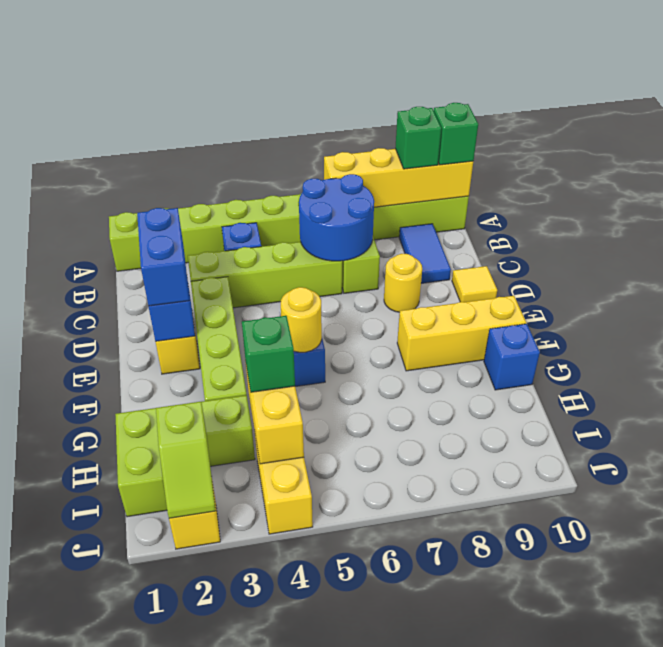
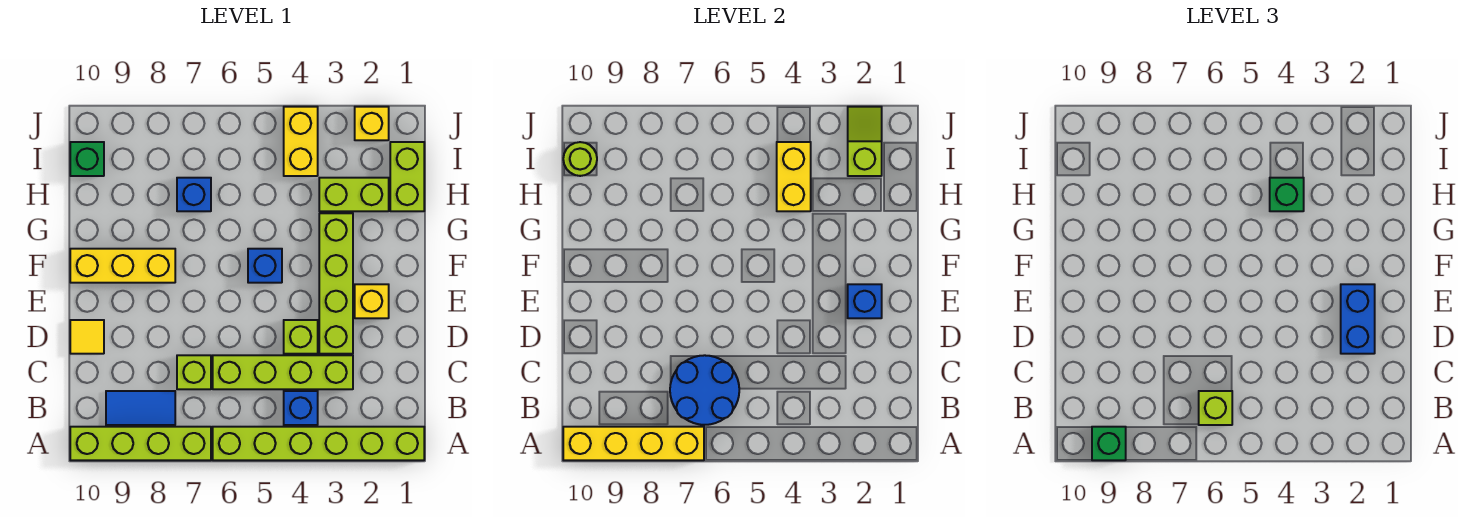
green brick A10 level 3 -> green brick I10 level 1
none -> lime brick B6 level 3
blue tile B9:C9 level 1 -> blue tile B8:B9 level 1
none -> lime brick D4 level 1
yellow round brick D8 level 1 -> none
yellow round brick F5 level 2 -> none
blue brick G10 level 1 -> blue brick H7 level 1
none -> lime round brick I10 level 2

